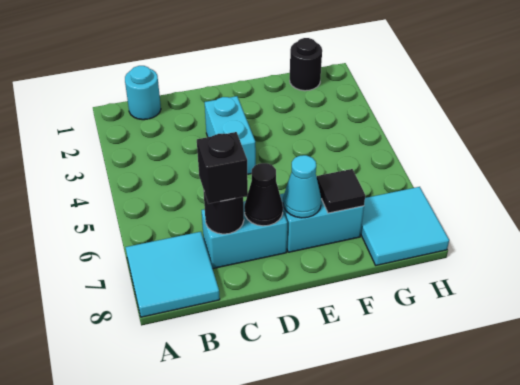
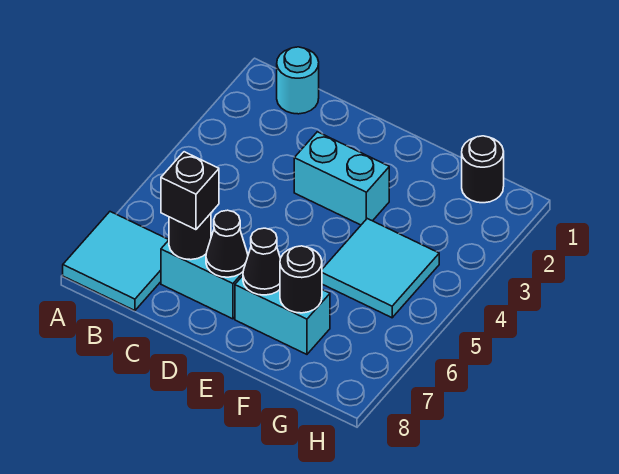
cyan brick D3:D4 level 1 -> cyan brick D3:E3 level 1
cyan cone E7 level 2 -> black cone E7 level 2
black tile F7 level 2 -> black round brick F7 level 2
cyan tile G7:H8 level 1 -> cyan tile F4:G5 level 1

